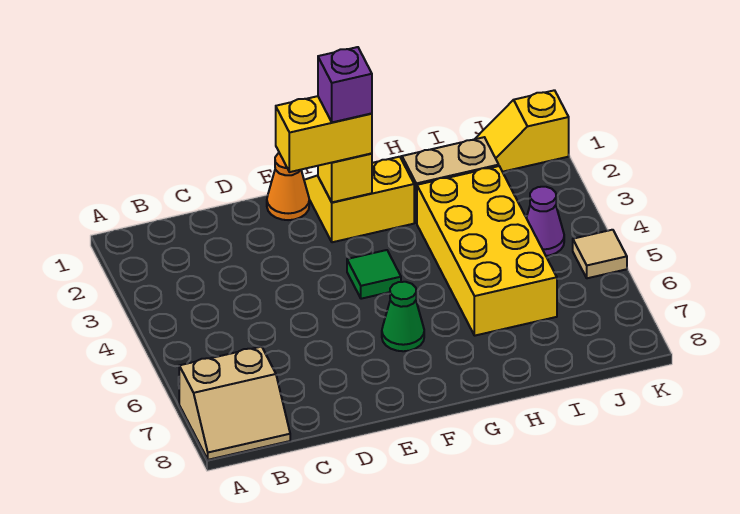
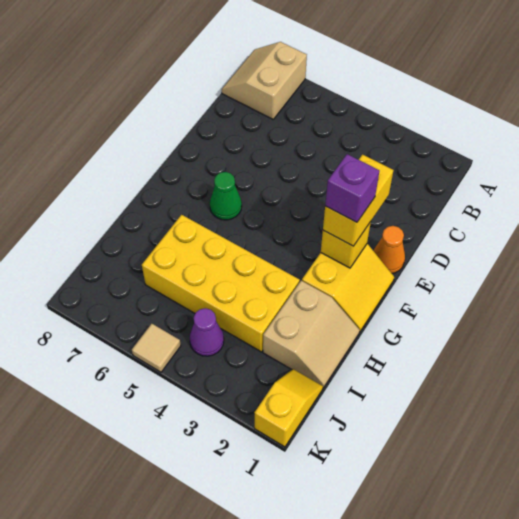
green tile F4 level 1 -> none

